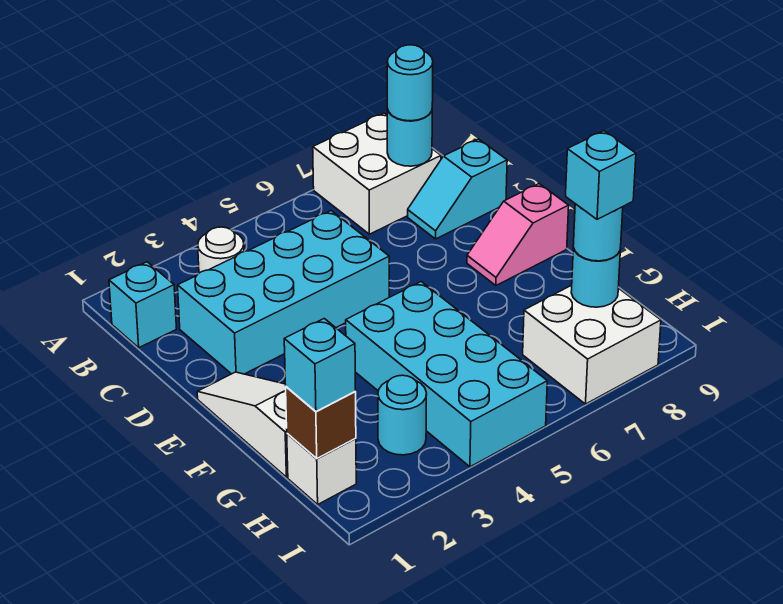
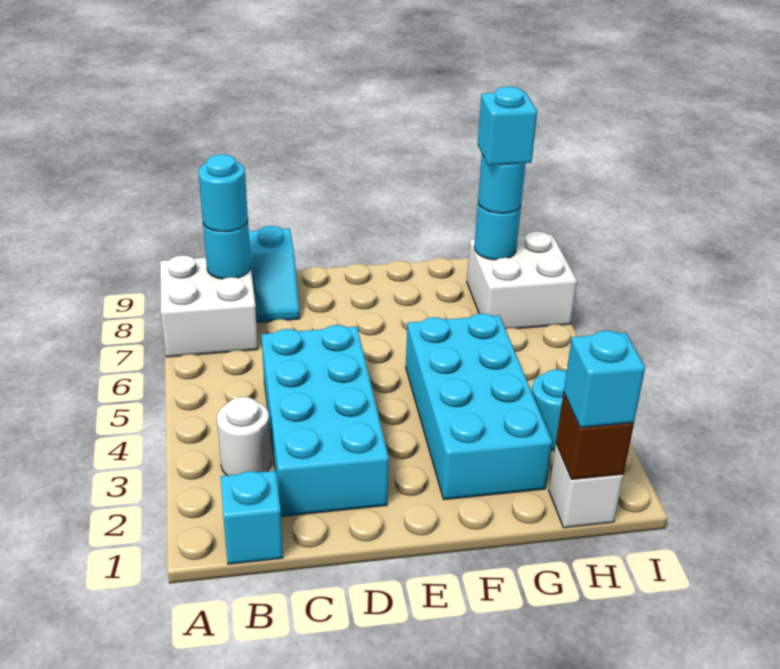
white slope E1:G1 level 1 top G -> none
pink slope E8:E9 level 1 top 9 -> none
cyan brick F4:I5 level 1 -> cyan brick F2:G5 level 1

